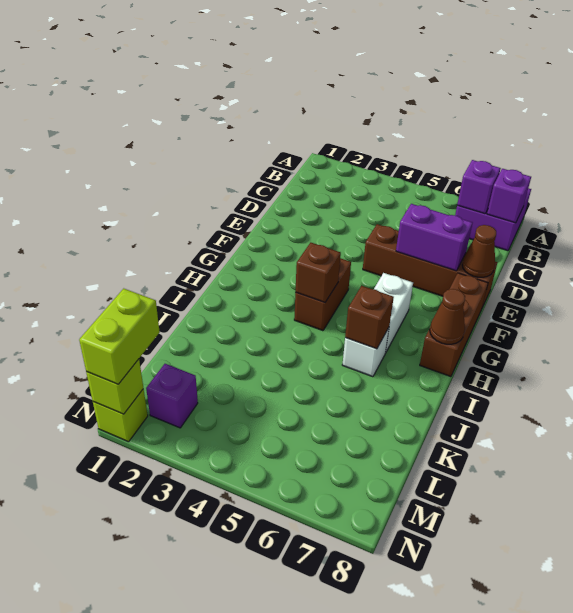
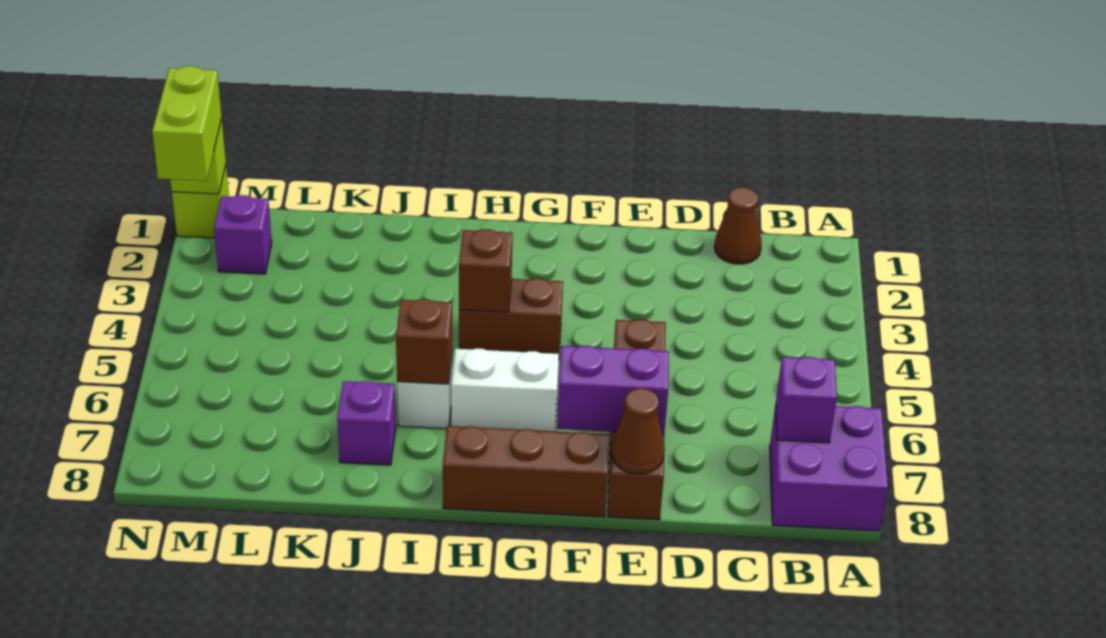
purple brick B8 level 2 -> purple brick J7 level 1
purple brick E6:E7 level 2 -> purple brick E7:F7 level 2
brown cone H8 level 2 -> brown cone C1 level 1
lime brick M1:N1 level 3 -> lime brick N1:N2 level 3

